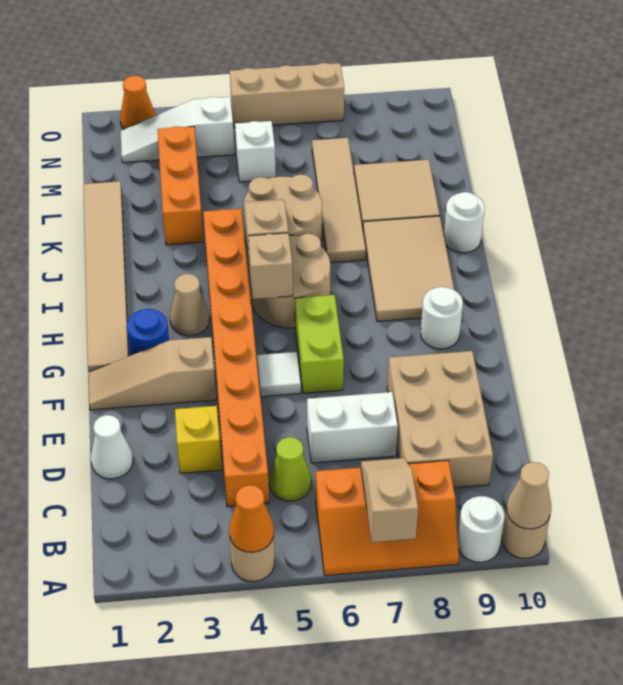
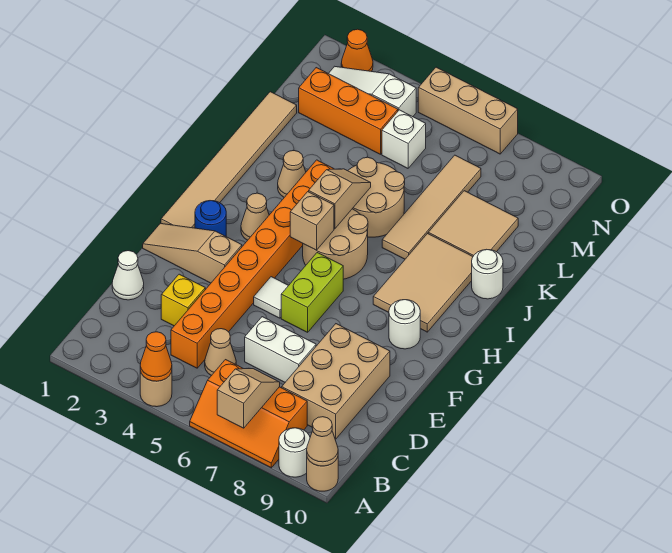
lime cone C5 level 1 -> tan cone C5 level 1
none -> tan cone J3 level 1
orange brick K3:M3 level 1 -> orange brick M2:M4 level 1

